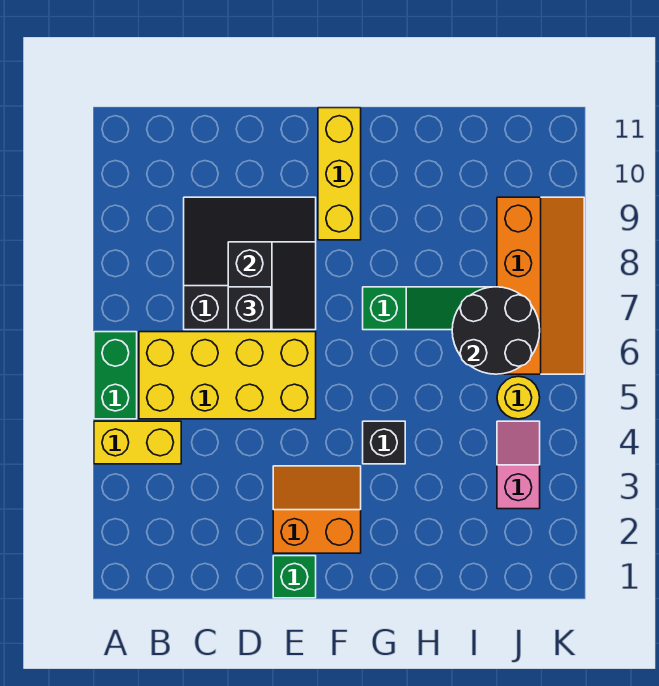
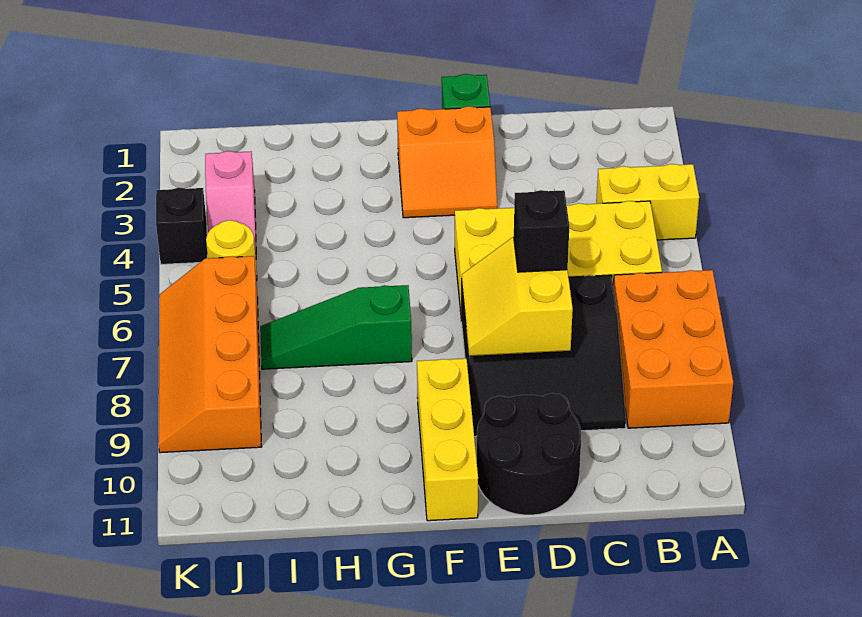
green brick A5:A6 level 1 -> none
none -> orange brick A7:B9 level 1
black slope D7:E8 level 2 top D -> yellow slope D7:E8 level 2 top D
black brick G4 level 1 -> black brick K4 level 1
black round brick I6:J7 level 2 -> black round brick D10:E11 level 1

